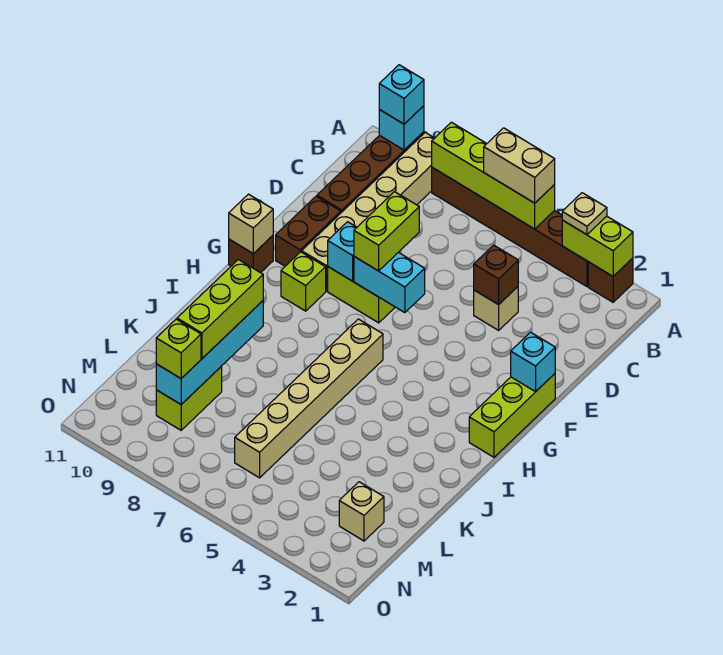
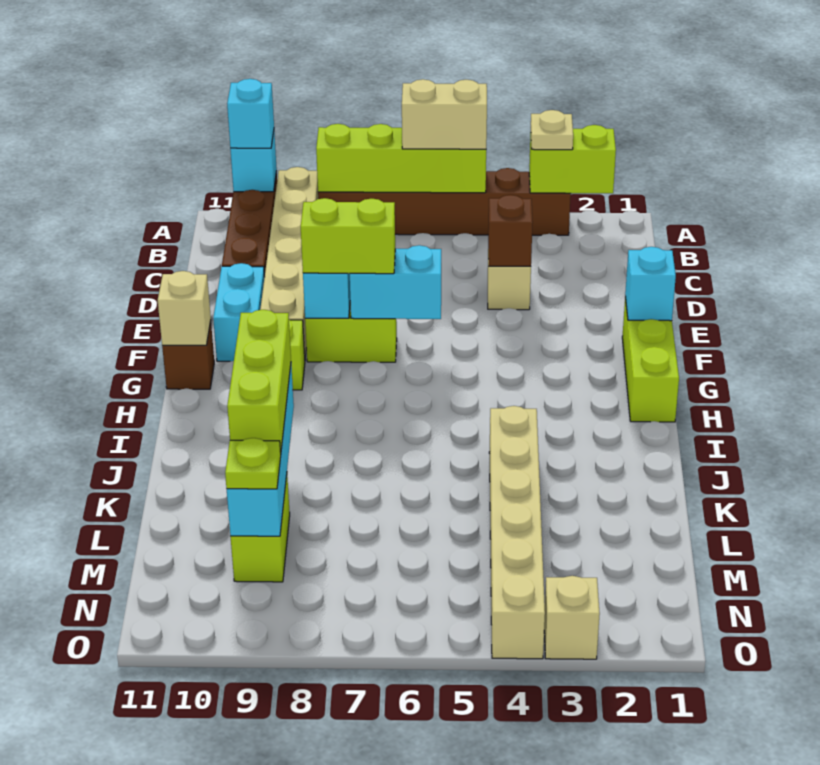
brown brick A2 level 1 -> none
lime brick E7:F7 level 3 -> lime brick F7:F8 level 3
brown brick E10:F10 level 1 -> cyan brick E10:F10 level 1
tan brick H6:M6 level 1 -> tan brick J4:O4 level 1
tan brick M2 level 1 -> tan brick O3 level 1
lime brick M9 level 3 -> lime plate M9 level 3

